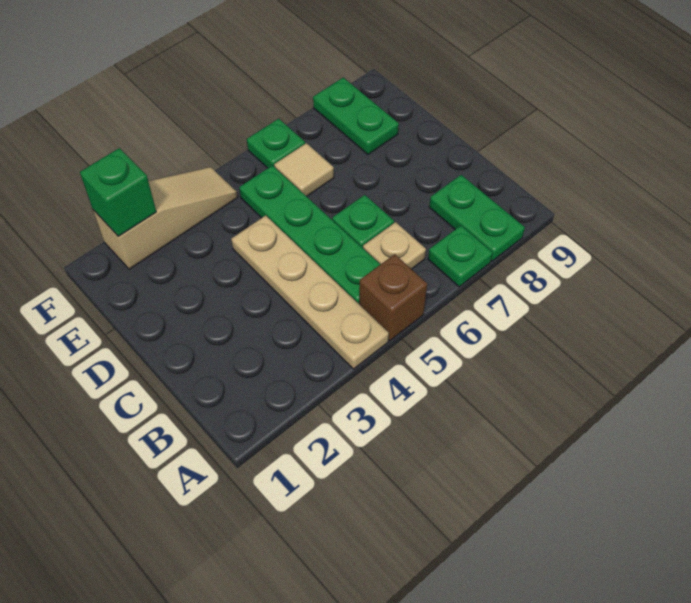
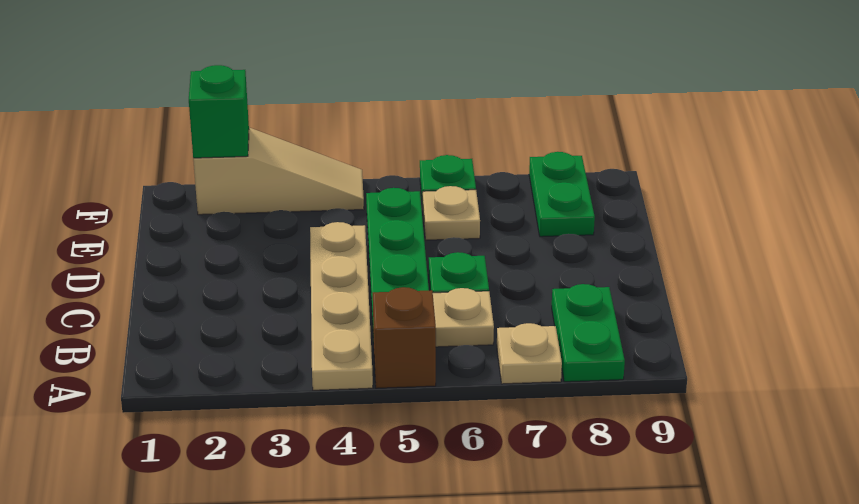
green plate A7 level 1 -> tan plate A7 level 1
tan tile E6 level 1 -> tan plate E6 level 1

